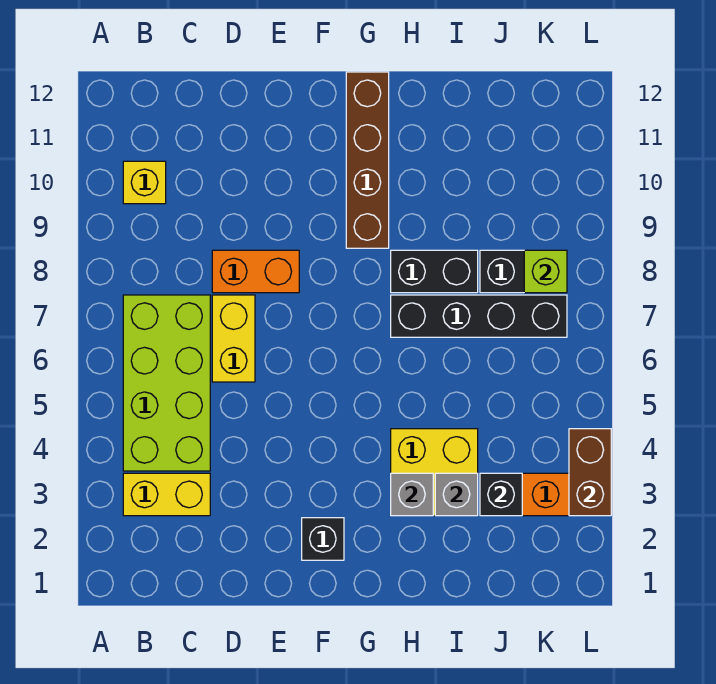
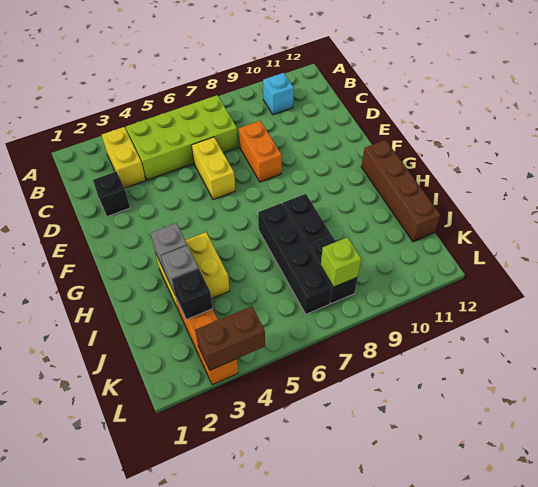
yellow brick B10 level 1 -> cyan brick B10 level 1
yellow brick D6:D7 level 1 -> yellow brick D6:E6 level 1
black brick F2 level 1 -> black brick D2 level 1
brown brick G9:G12 level 1 -> brown brick G12:J12 level 1

